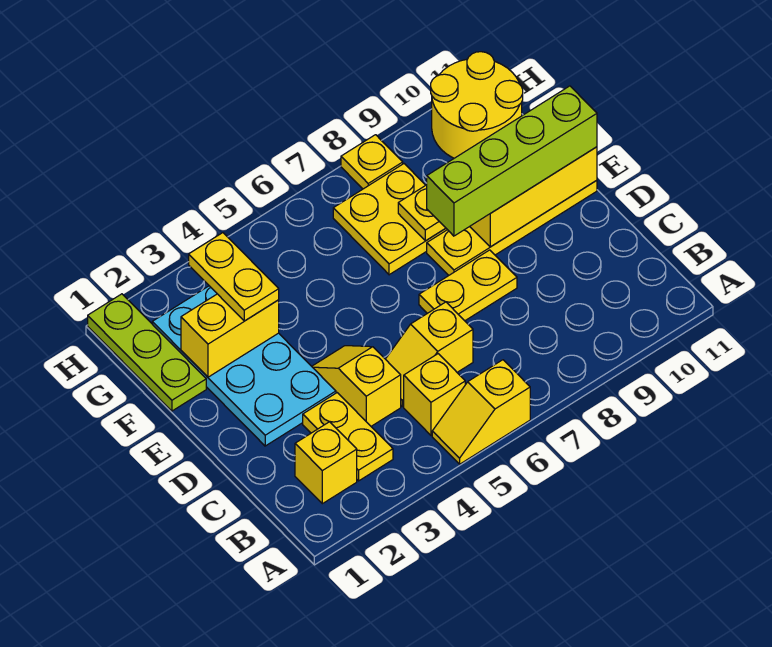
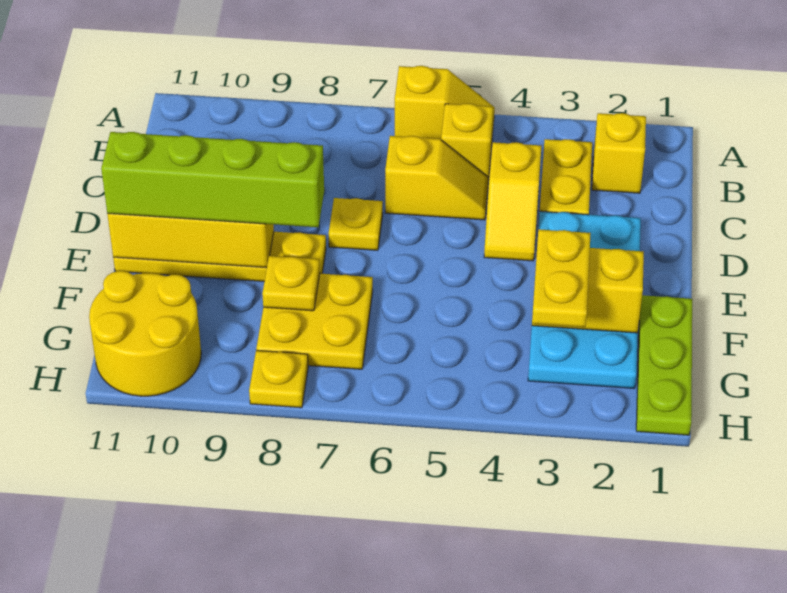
yellow plate D7:D8 level 1 -> yellow plate D7 level 1

